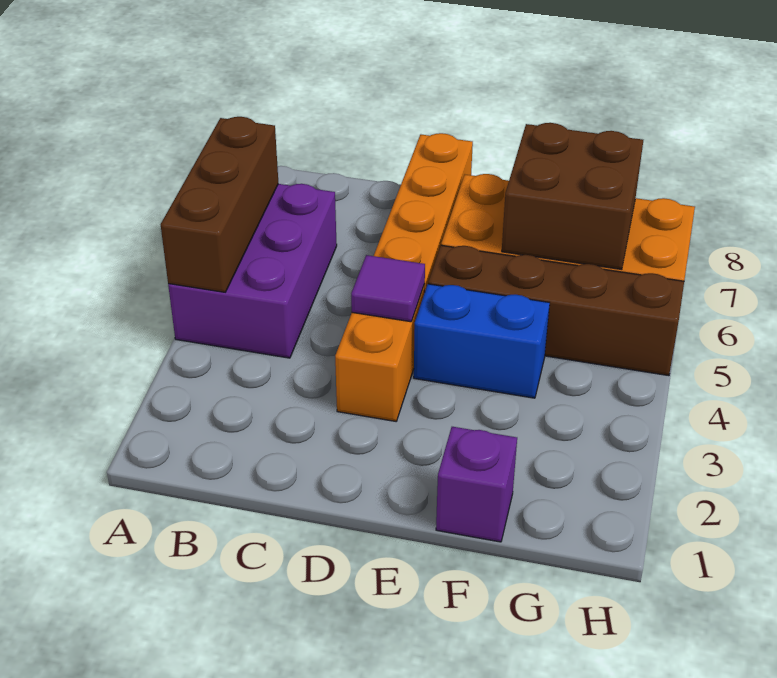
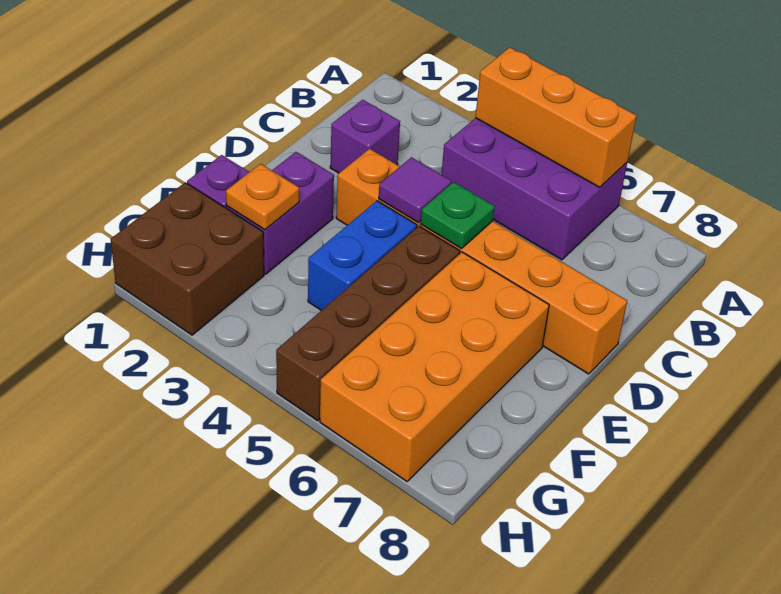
brown brick A4:A6 level 2 -> orange brick A4:A6 level 2
none -> purple brick C2 level 1
none -> green plate D5 level 2
none -> purple brick E2:F2 level 1
none -> orange plate F2 level 2
brown brick F6:G7 level 2 -> brown brick G1:H2 level 1

